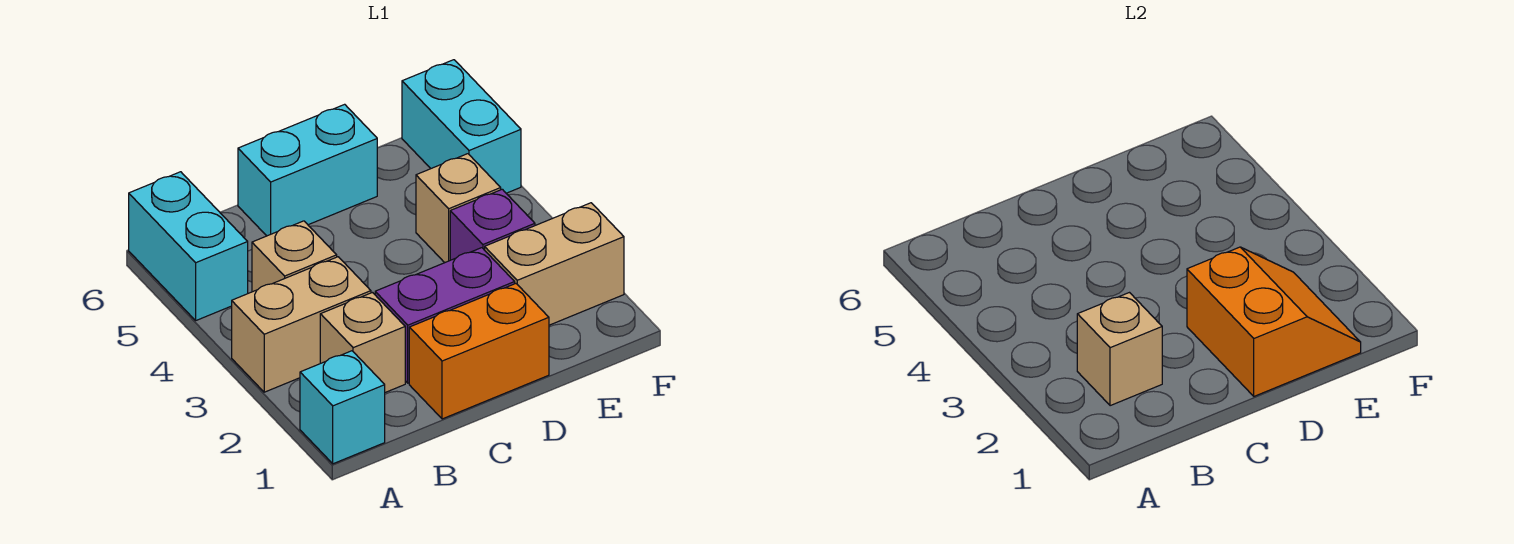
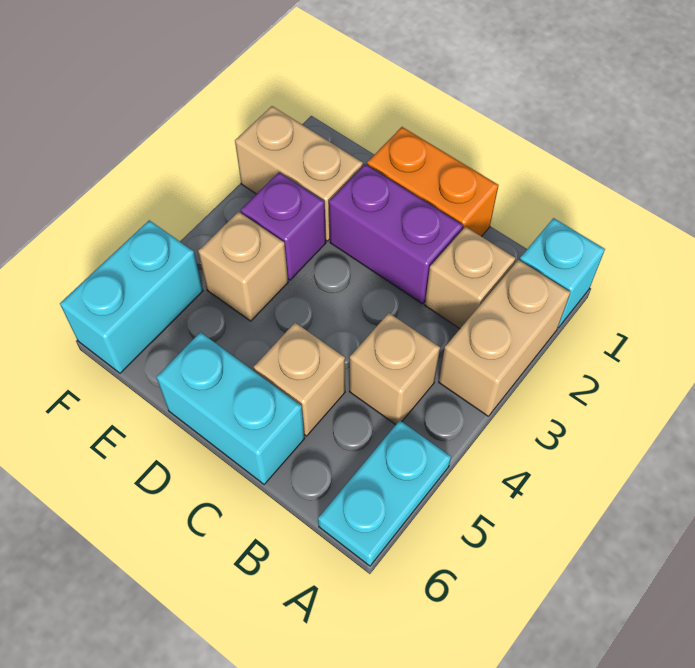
tan brick A3:B3 level 1 -> tan brick A2:A3 level 1
cyan brick A5:A6 level 1 -> cyan plate A5:A6 level 1
tan brick B2 level 2 -> tan brick C5 level 1
orange slope D1:E2 level 2 top D -> none

